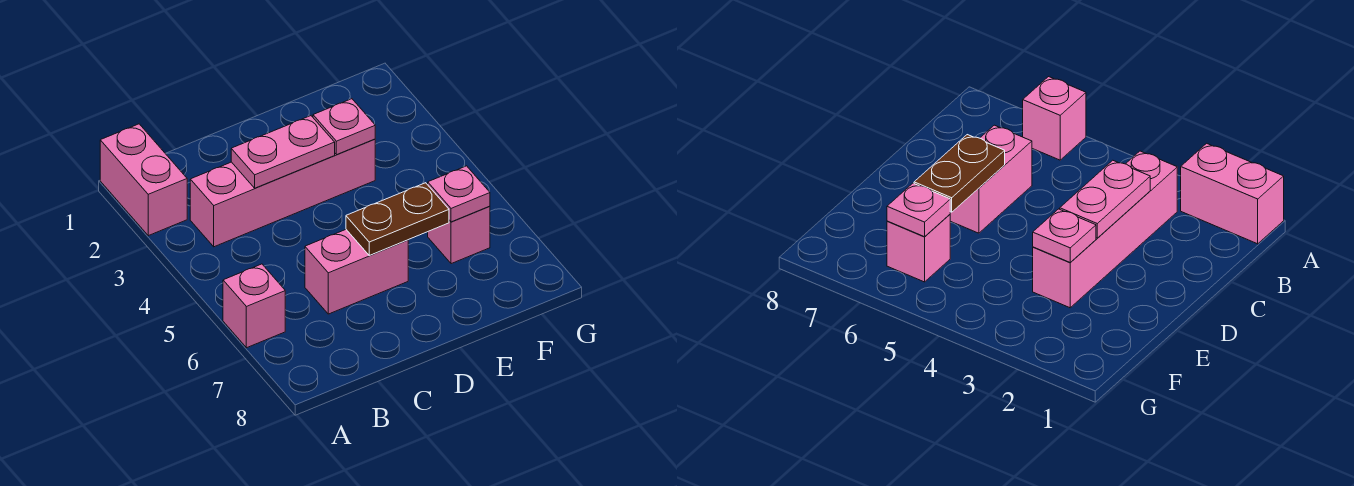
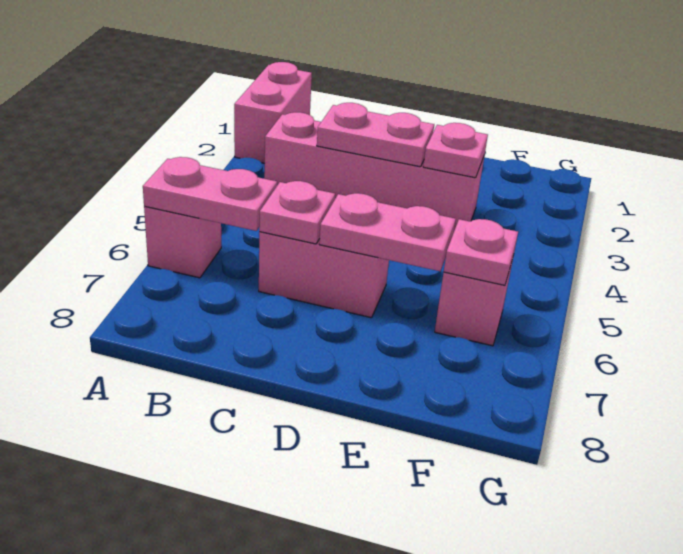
none -> pink plate A6:B6 level 2
none -> pink plate C6 level 2
brown plate D6:E6 level 2 -> pink plate D6:E6 level 2

